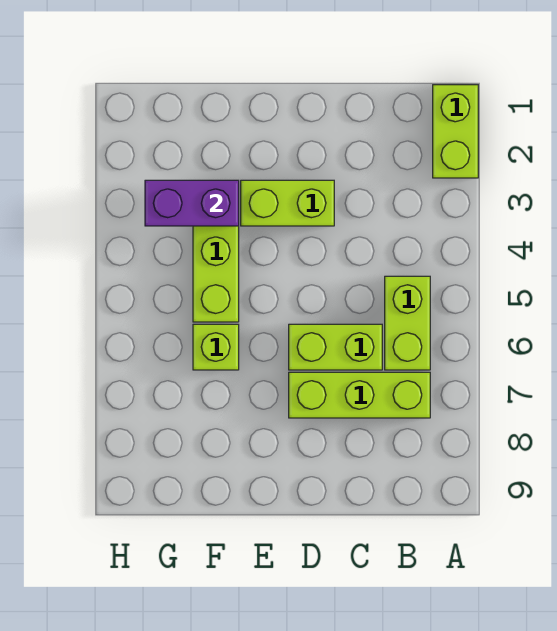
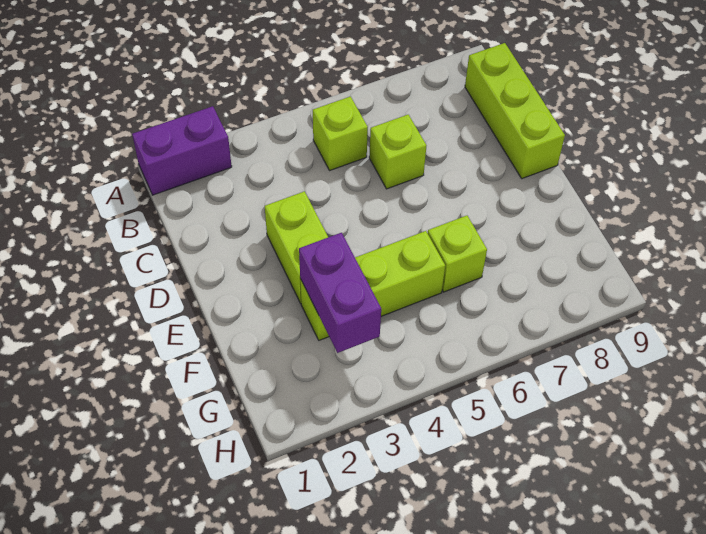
lime brick A1:A2 level 1 -> purple brick A1:A2 level 1
lime brick B5:B6 level 1 -> lime brick B5 level 1
lime brick B7:D7 level 1 -> lime brick B9:D9 level 1
lime brick C6:D6 level 1 -> lime brick C6 level 1

